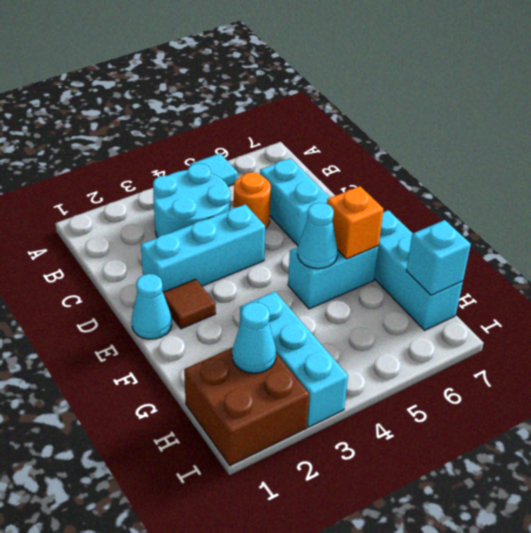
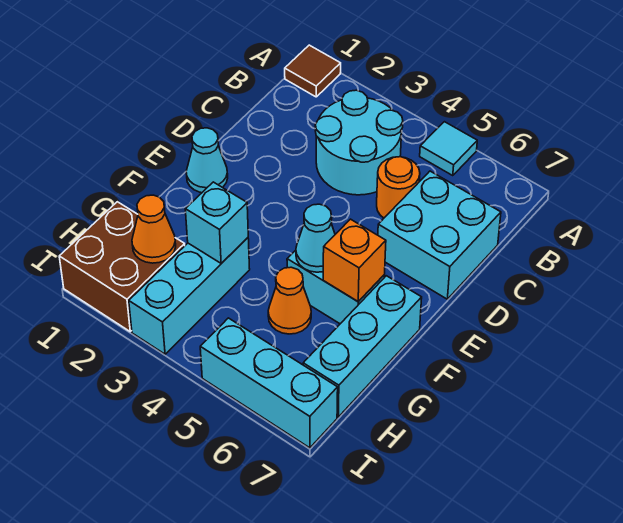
cyan brick C6:D6 level 1 -> cyan brick C6:D7 level 1
cyan brick D2:D4 level 1 -> cyan brick I5:I7 level 1
brown tile E2 level 1 -> brown tile A1 level 1
none -> orange cone G5 level 1
cyan cone H2 level 2 -> orange cone H2 level 2
cyan brick H7 level 2 -> cyan brick G3 level 2

